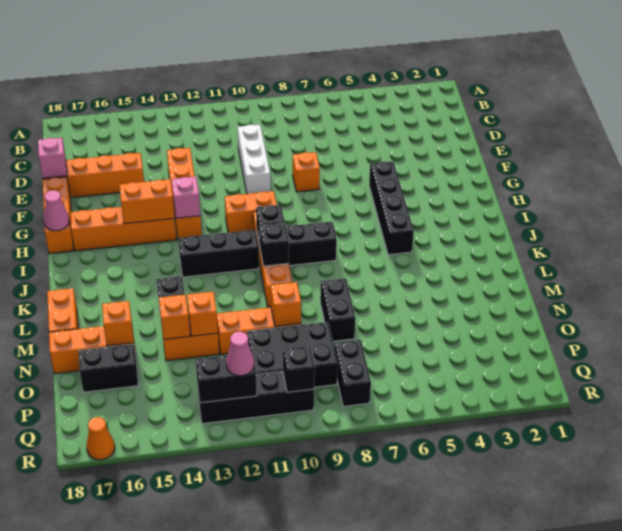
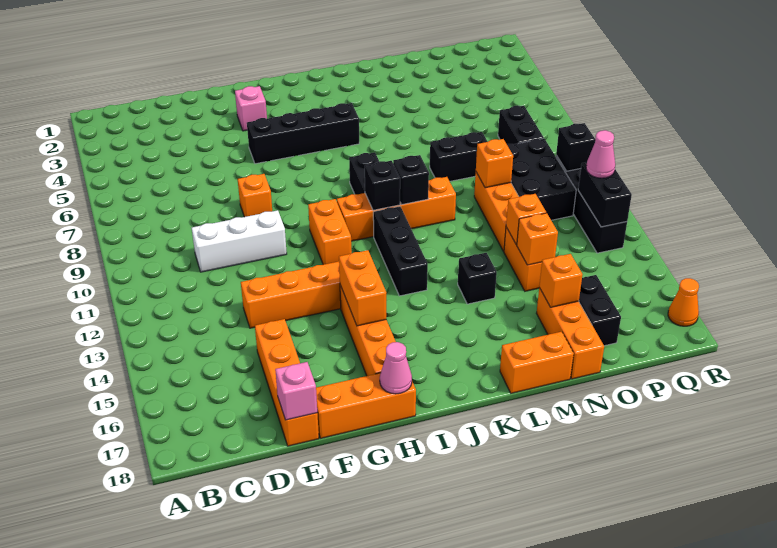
pink brick H13 level 2 -> pink brick G3 level 1
black brick P8:Q8 level 1 -> black brick P7:P8 level 1

